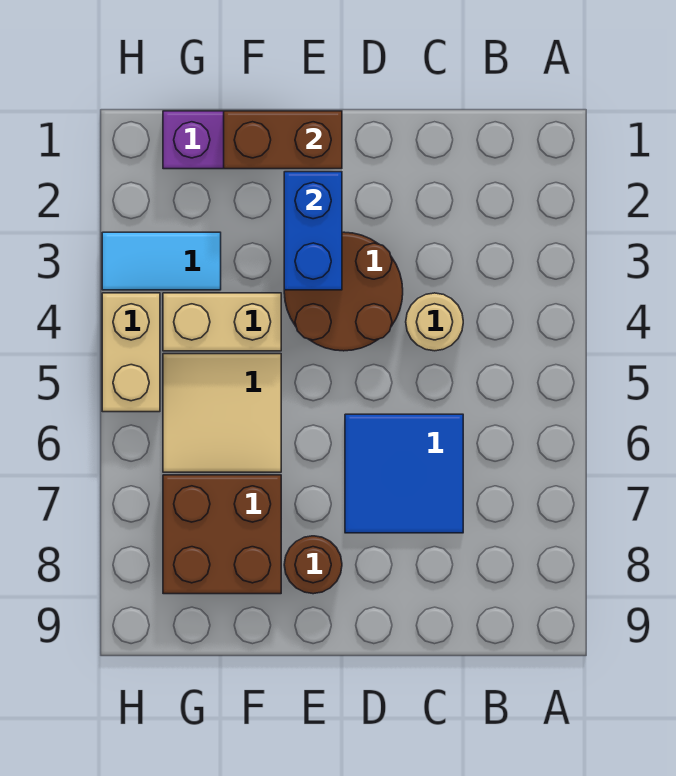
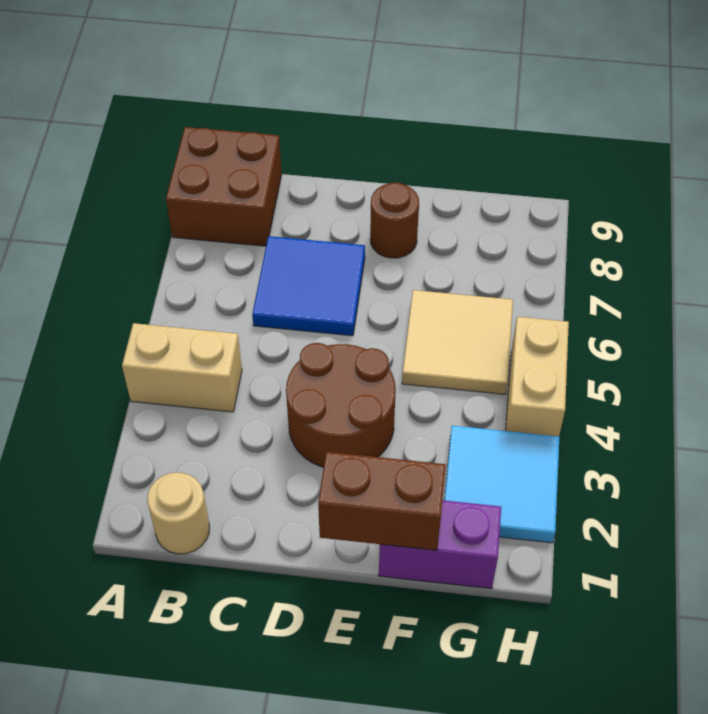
tan round brick C4 level 1 -> tan round brick B1 level 1
blue brick E2:E3 level 2 -> none
tan brick F4:G4 level 1 -> tan brick A4:B4 level 1
brown brick F7:G8 level 1 -> brown brick A8:B9 level 1
cyan tile G3:H3 level 1 -> cyan tile G2:H3 level 1

